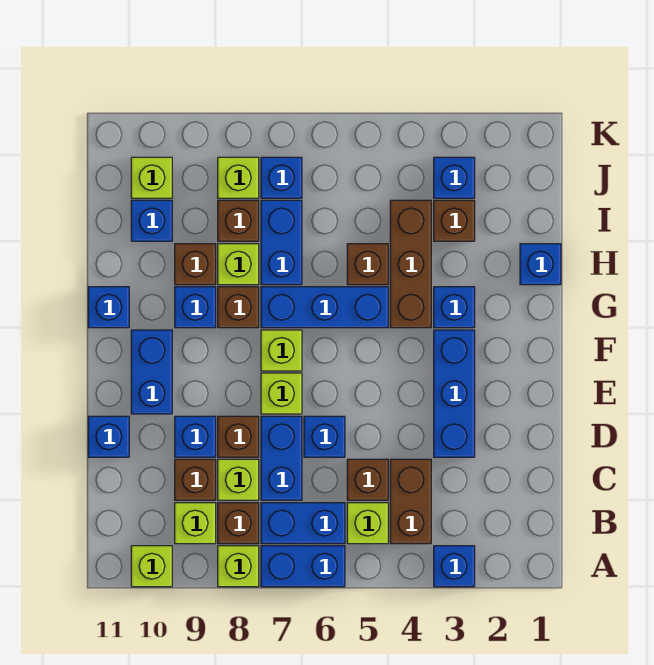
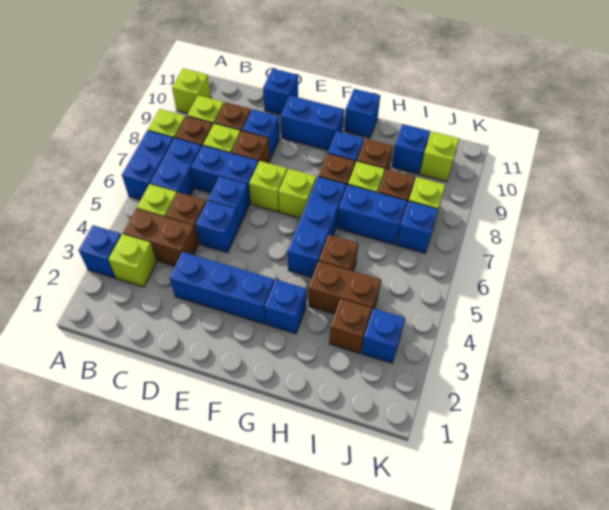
none -> lime brick B3 level 1
brown brick G4:I4 level 1 -> brown brick H4:I4 level 1
blue brick H1 level 1 -> blue brick D5 level 1

